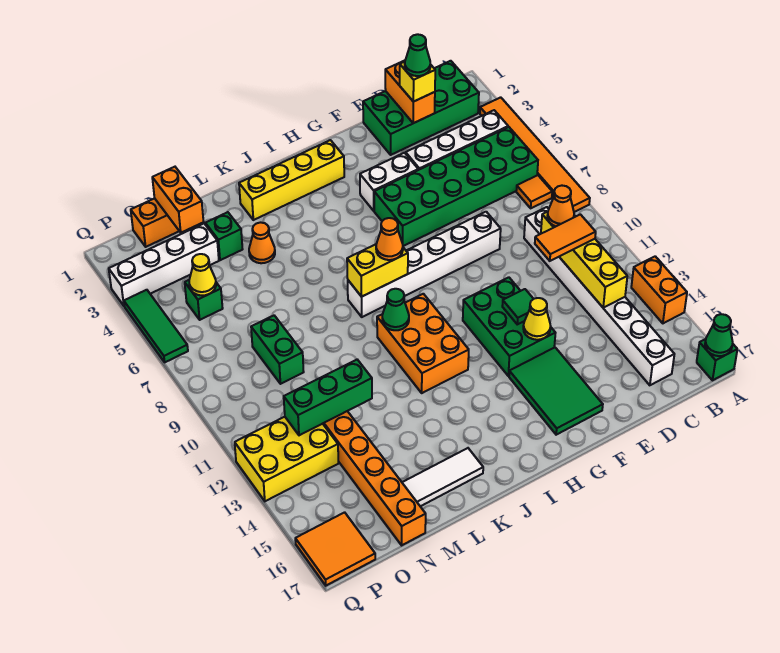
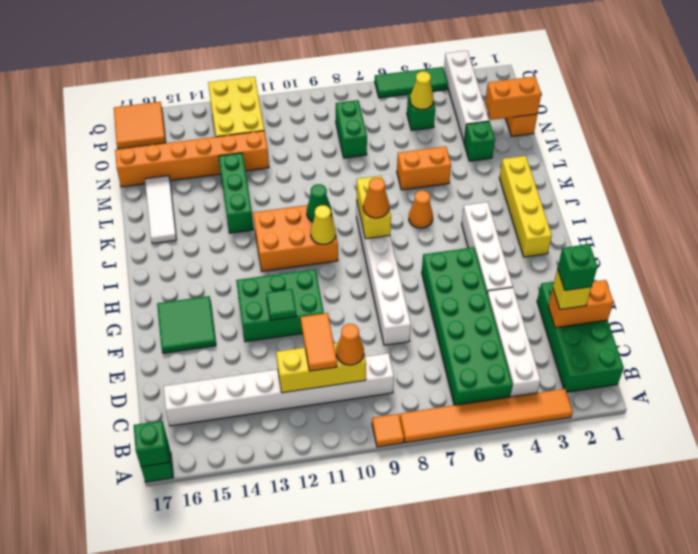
orange brick A13:A14 level 1 -> orange brick L5:L6 level 1
green cone A17 level 2 -> green brick A17 level 2
orange tile B7 level 1 -> orange tile A9 level 1
yellow brick C10:C13 level 2 -> yellow brick C10:C12 level 2
green cone D2 level 4 -> green brick D2 level 4
white brick F4:G4 level 1 -> white brick F4:I4 level 1
yellow cone F13 level 2 -> yellow cone I10 level 2
green tile F14:G16 level 1 -> green tile F15:G16 level 1
orange cone L4 level 1 -> orange cone J6 level 1
green brick M12:O12 level 2 -> green brick K13:M13 level 1
green brick N8:N9 level 1 -> green brick N8:O8 level 1

